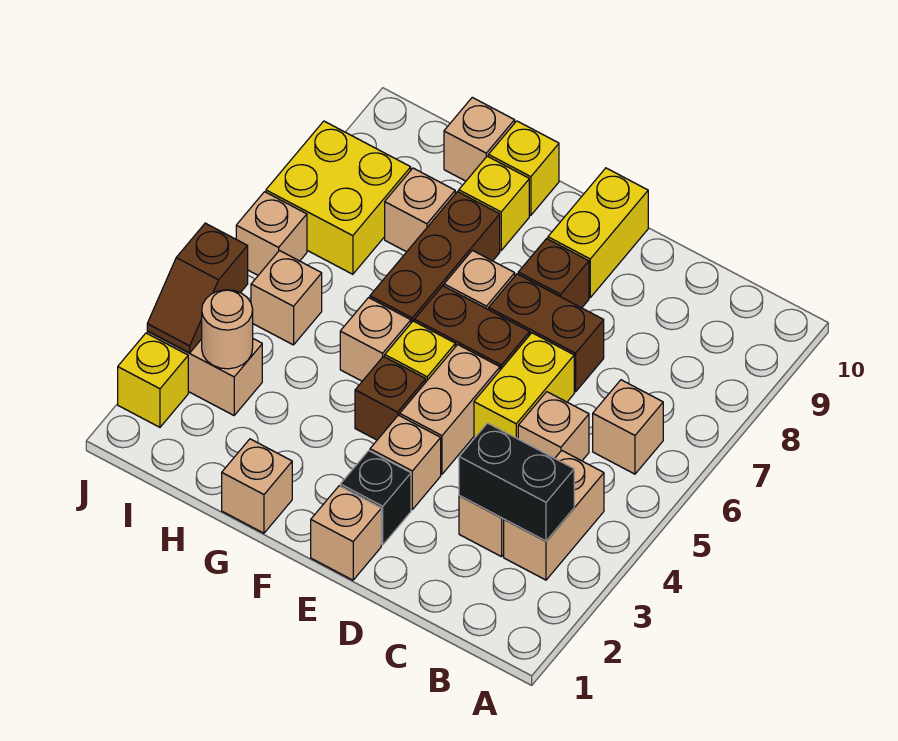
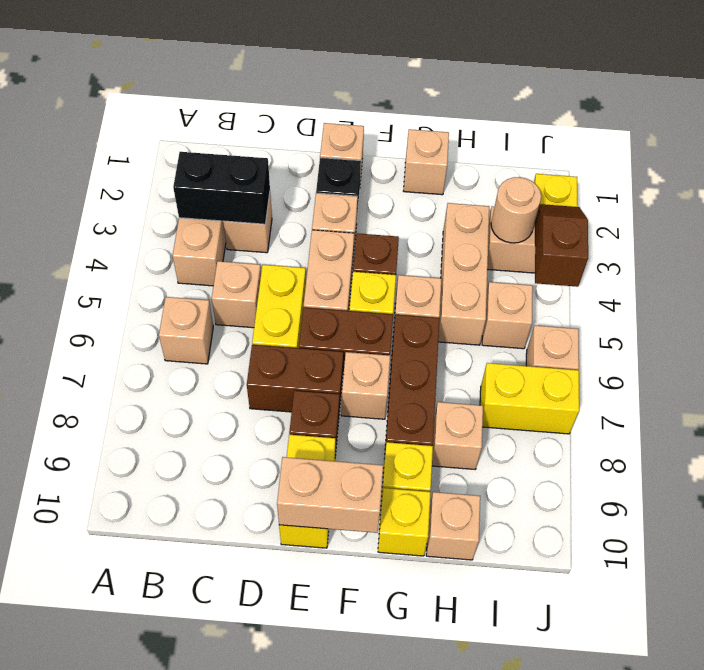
none -> tan brick E10:F10 level 2
none -> tan brick H3:H5 level 1
yellow brick I7:J8 level 1 -> yellow brick I7:J7 level 1

